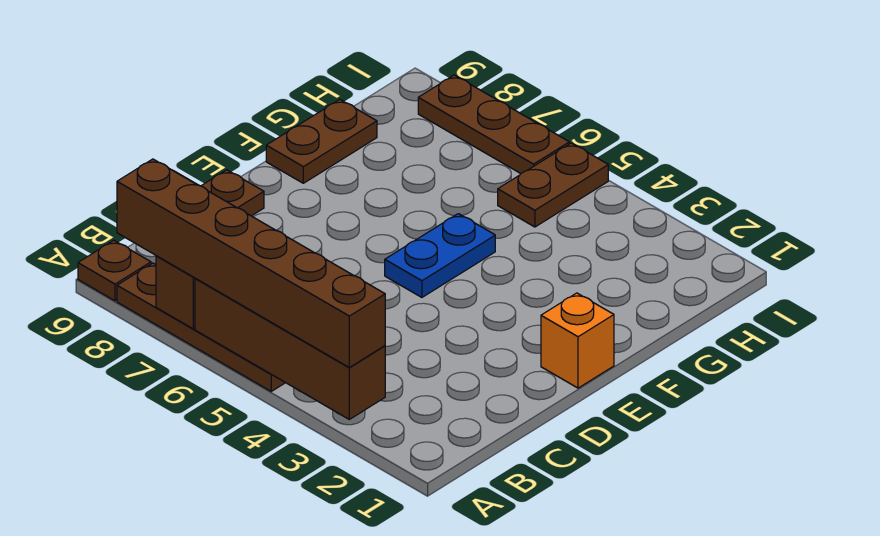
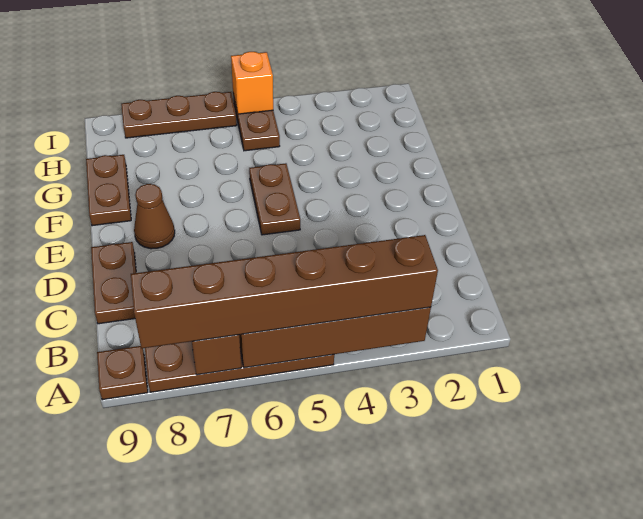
orange brick E1 level 1 -> orange brick I5 level 2
blue plate E5:F5 level 1 -> brown plate E5:F5 level 1
none -> brown cone E8 level 1

